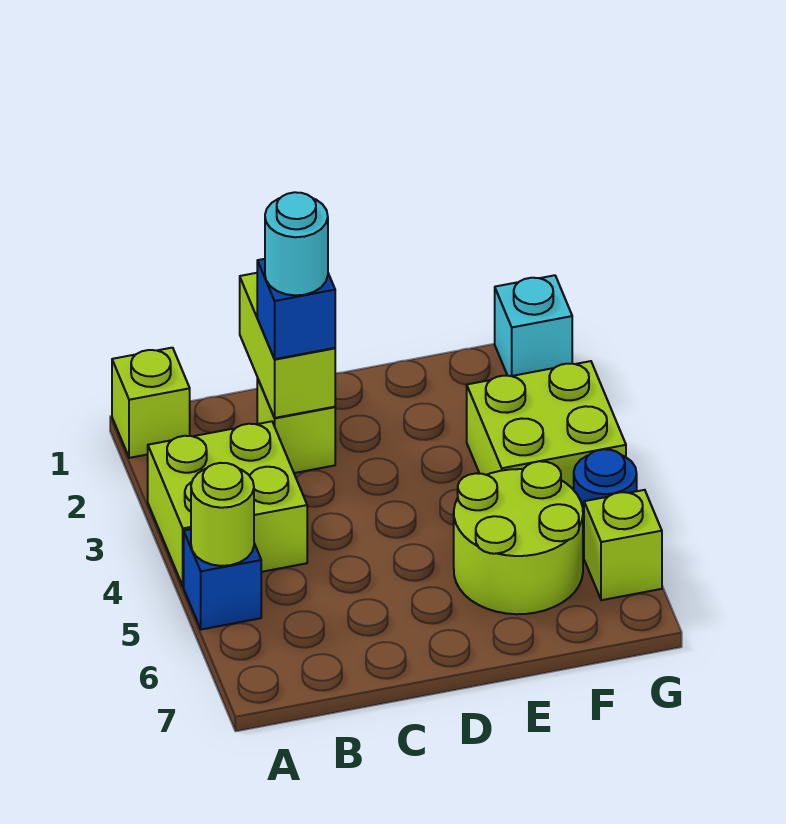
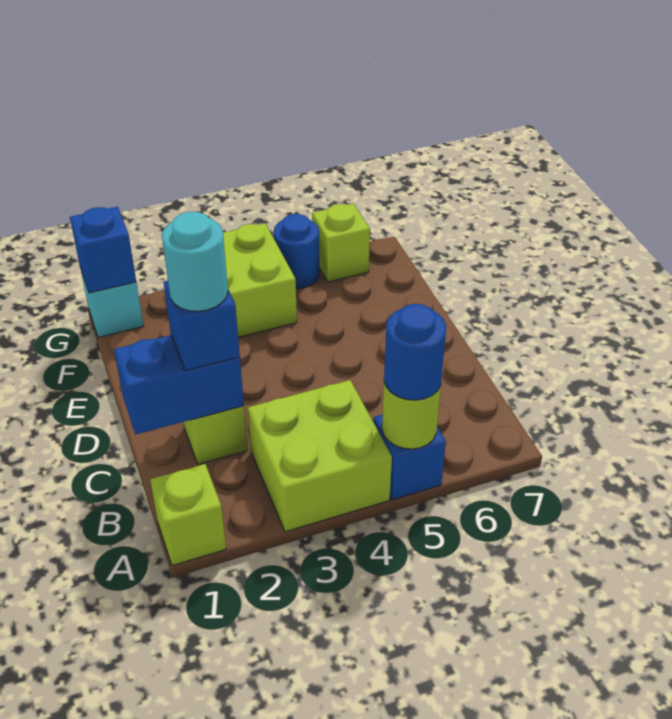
none -> blue round brick A5 level 3
lime brick C1:C2 level 2 -> blue brick C1:C2 level 2
lime round brick E5:F6 level 1 -> none
none -> blue brick G1 level 2

